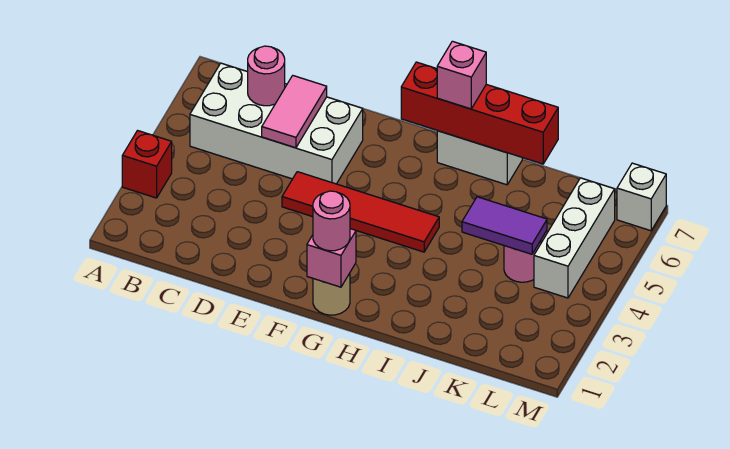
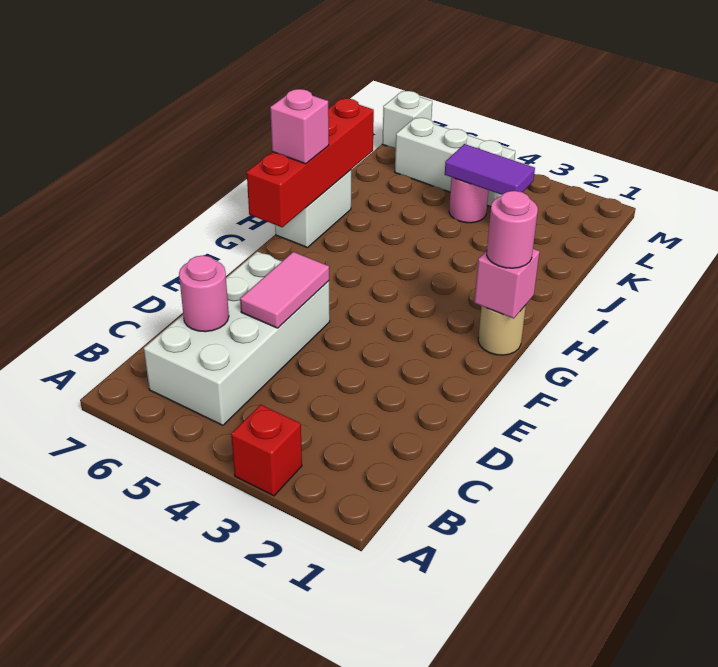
pink tile D5:D6 level 2 -> pink tile D5:E5 level 2
red tile E4:H4 level 1 -> none
purple tile J4:K4 level 2 -> purple tile K3:K4 level 2

